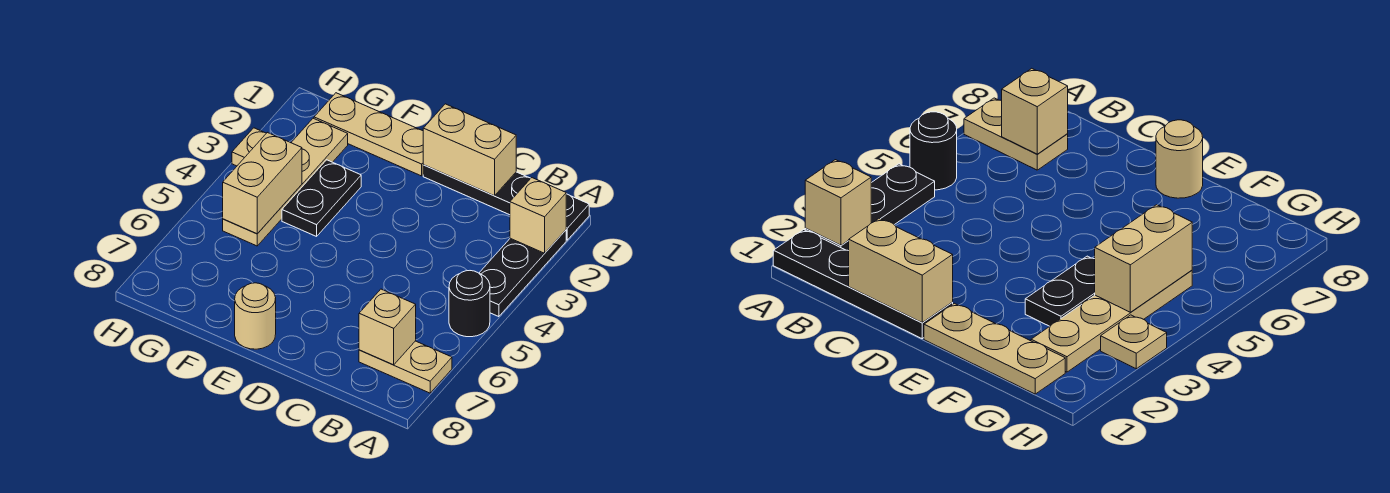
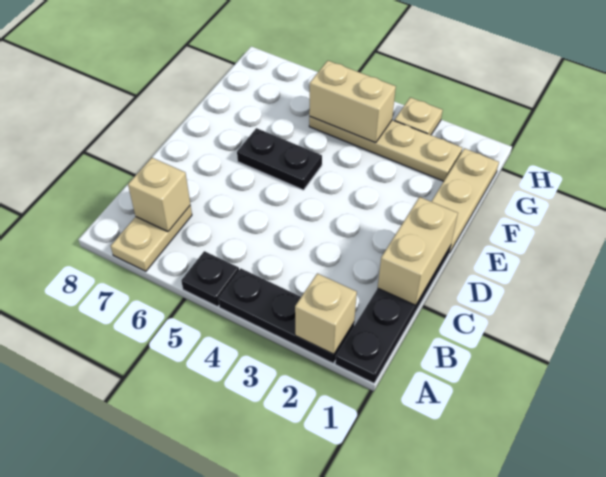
black round brick A5 level 1 -> black plate A5 level 1
tan round brick E8 level 1 -> none
black plate F3:F4 level 1 -> black plate E5:E6 level 1

